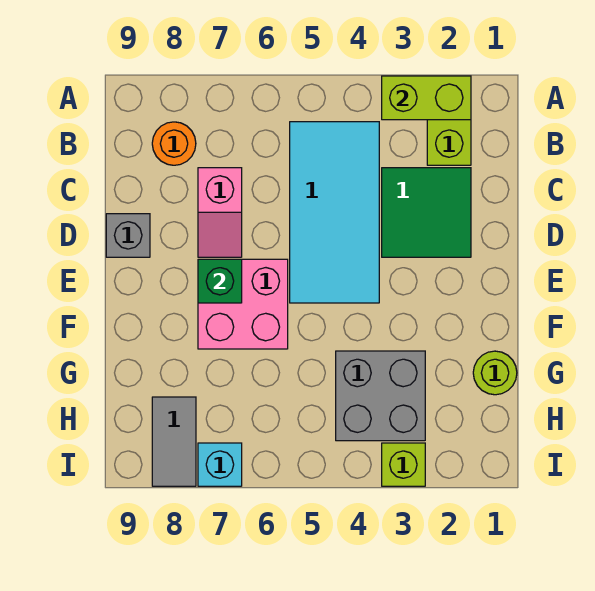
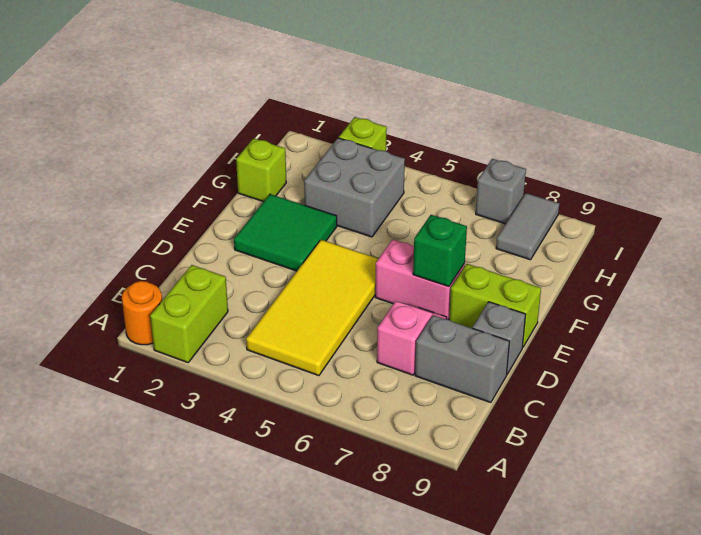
lime brick A2:A3 level 2 -> lime brick E8:E9 level 1
cyan tile B4:E5 level 1 -> yellow tile B4:E5 level 1
orange round brick B8 level 1 -> orange round brick A1 level 1
green tile C2:D3 level 1 -> green tile E2:F3 level 1
none -> grey brick C8:C9 level 1
pink brick E6:F7 level 1 -> pink brick E6:E7 level 1
lime round brick G1 level 1 -> lime brick G1 level 1
cyan brick I7 level 1 -> grey brick I7 level 1

